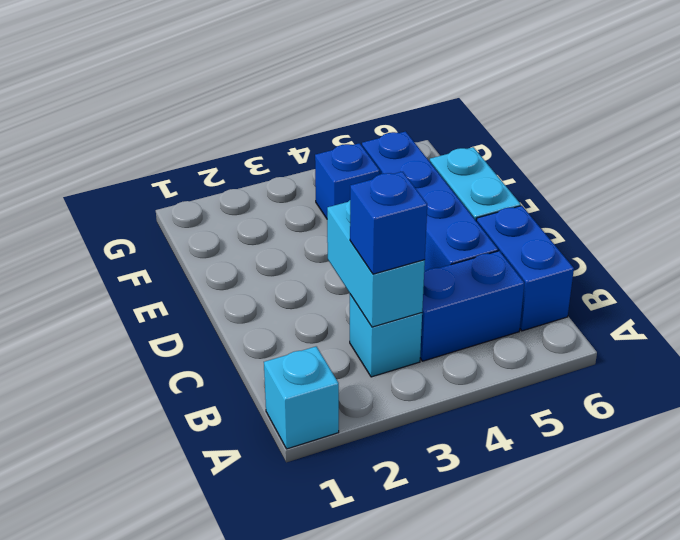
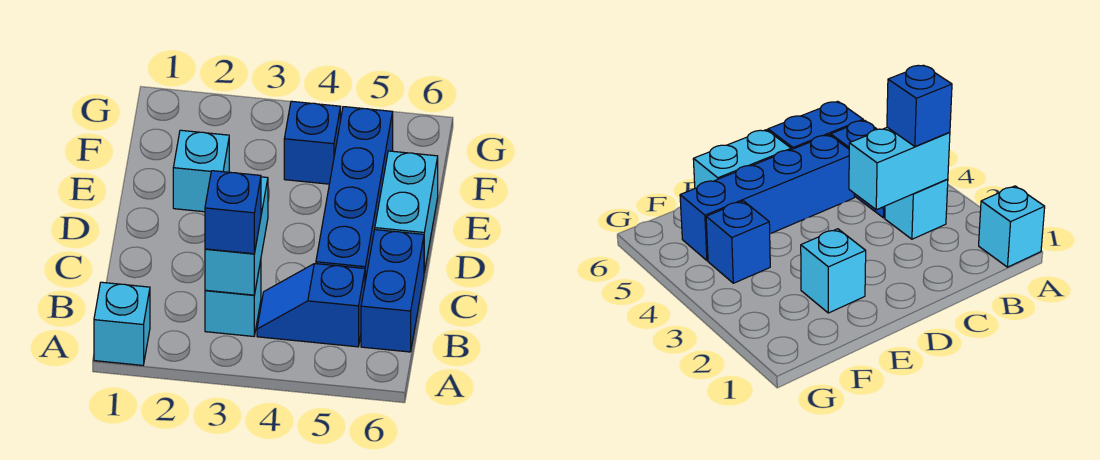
blue brick B4:B5 level 1 -> blue slope B4:B5 level 1 top 5
none -> cyan brick E2 level 1

